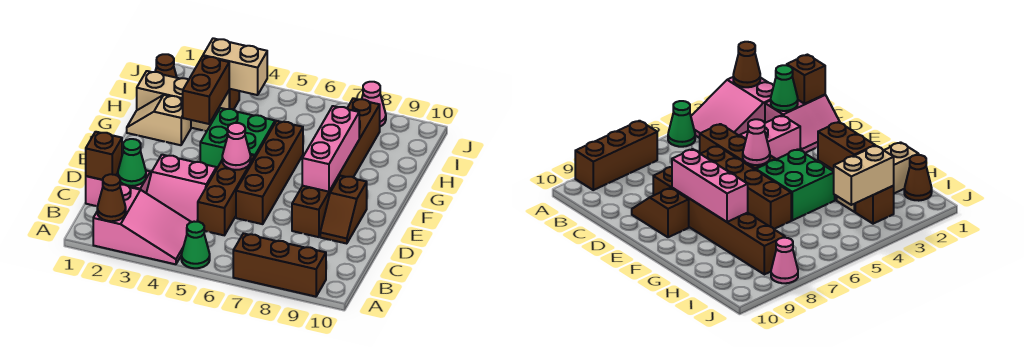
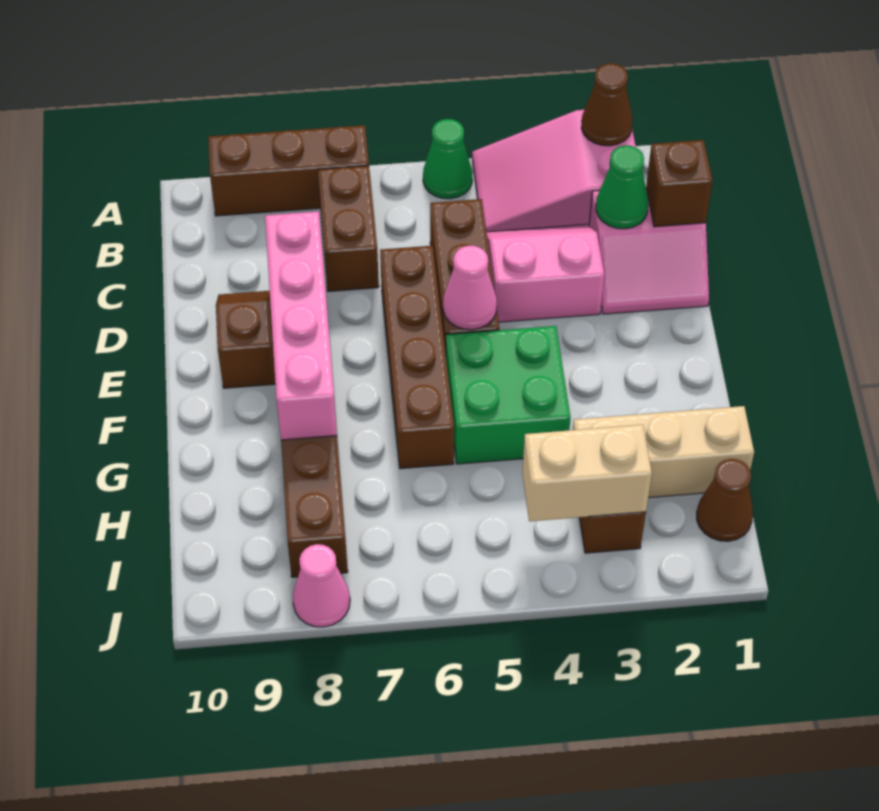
pink brick E8:G8 level 2 -> pink brick D8:G8 level 2
tan slope G1:G2 level 1 top 2 -> none
brown brick G3:H3 level 2 -> brown brick B7:C7 level 1

